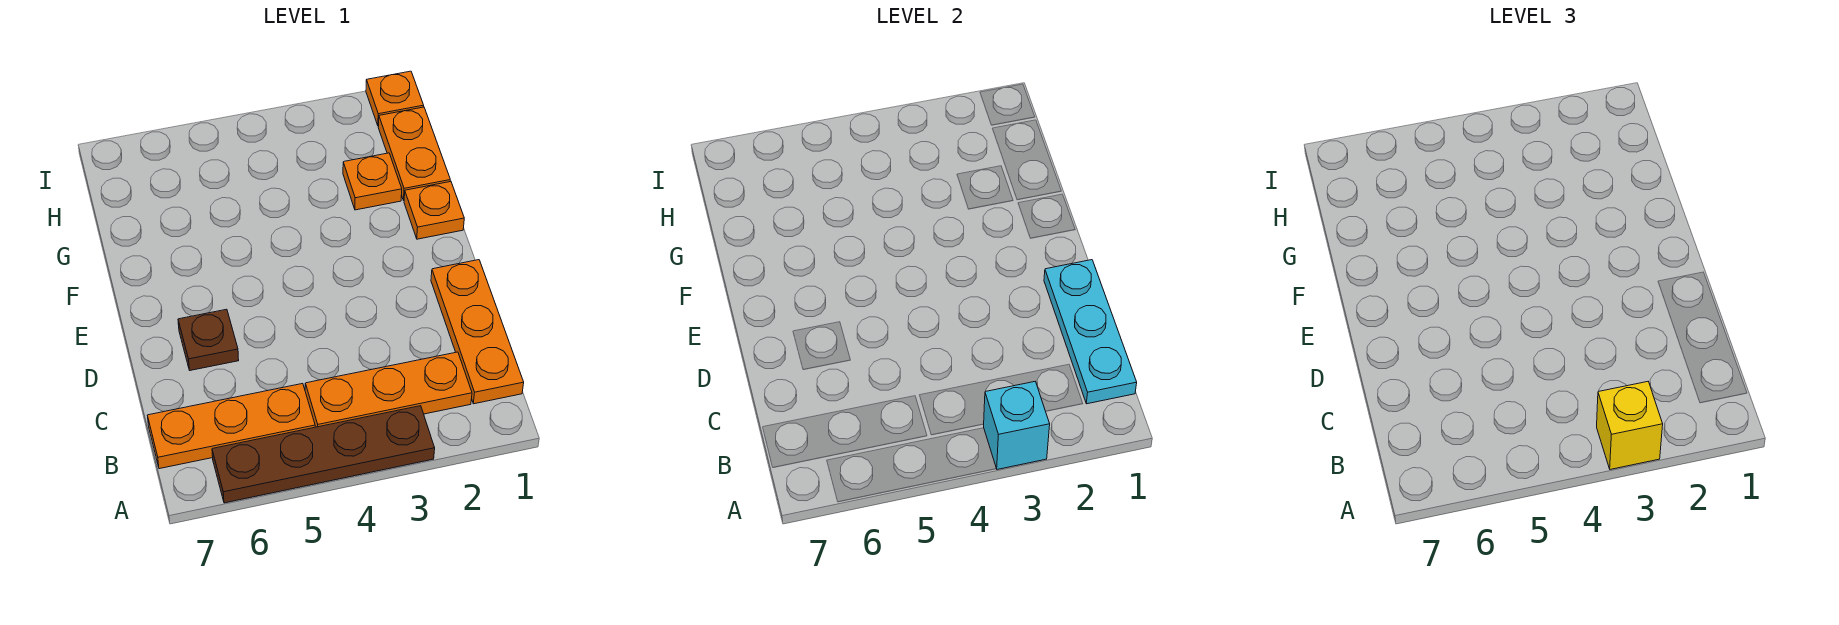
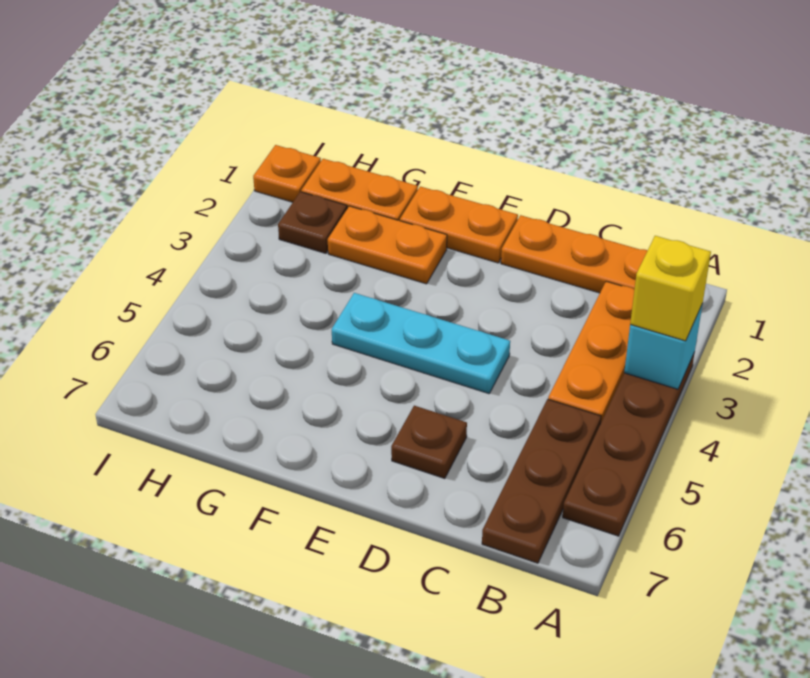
cyan plate B1:D1 level 2 -> cyan plate D4:F4 level 1
orange plate B5:B7 level 1 -> brown plate B5:B7 level 1
orange plate F1 level 1 -> orange plate E1:F1 level 1
orange plate G2 level 1 -> orange plate F2:G2 level 1
none -> brown plate H2 level 1

